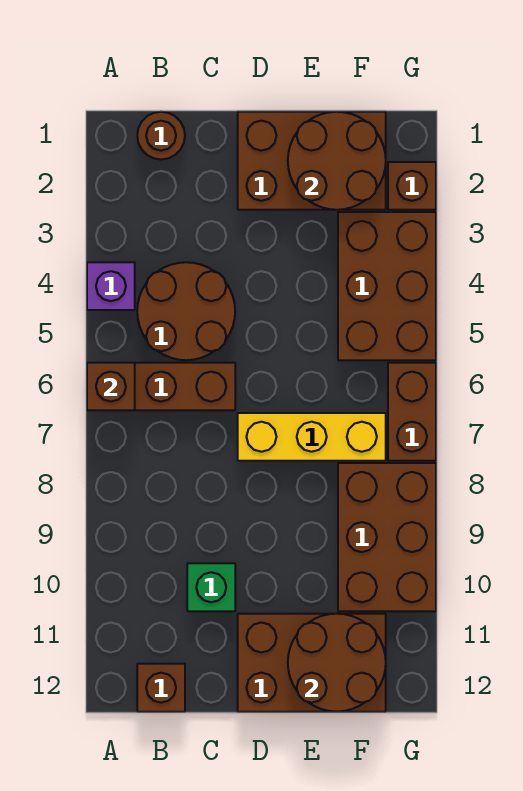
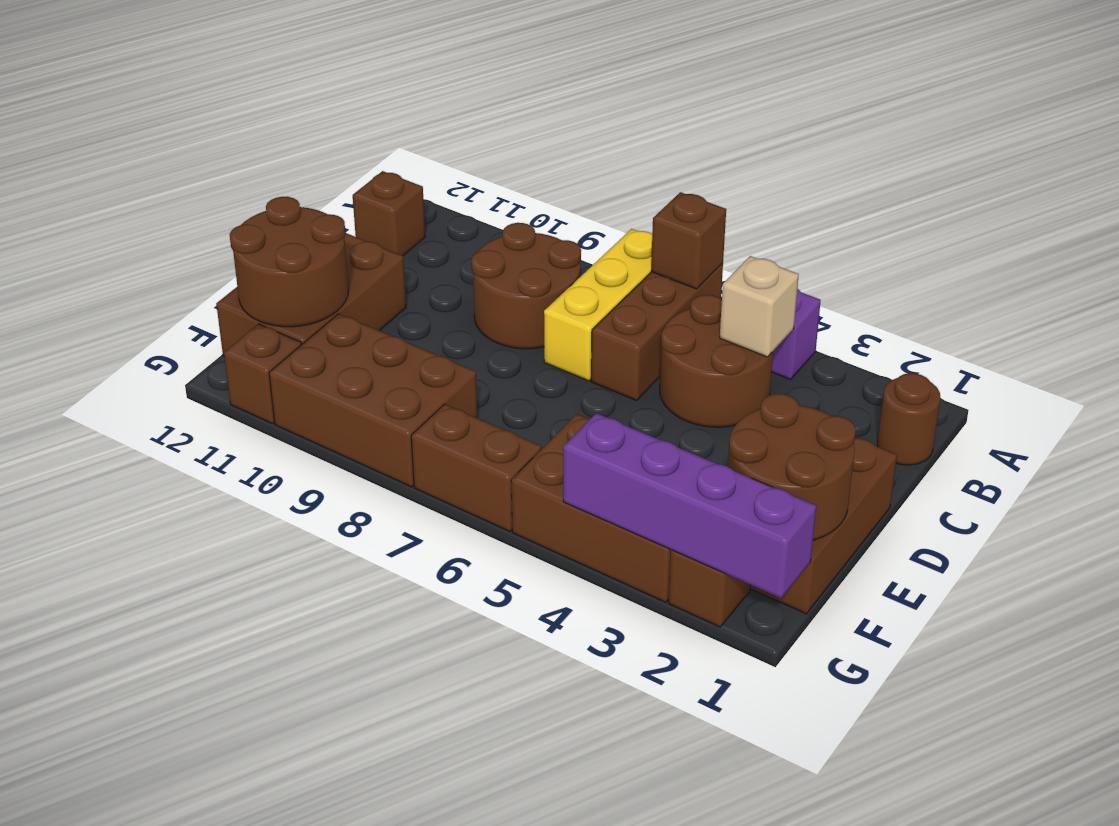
none -> tan brick B4 level 2
none -> brown round brick B8:C9 level 1
green brick C10 level 1 -> none
yellow brick D7:F7 level 1 -> yellow brick A7:C7 level 1
none -> purple brick G1:G4 level 2
none -> brown brick G11 level 1

